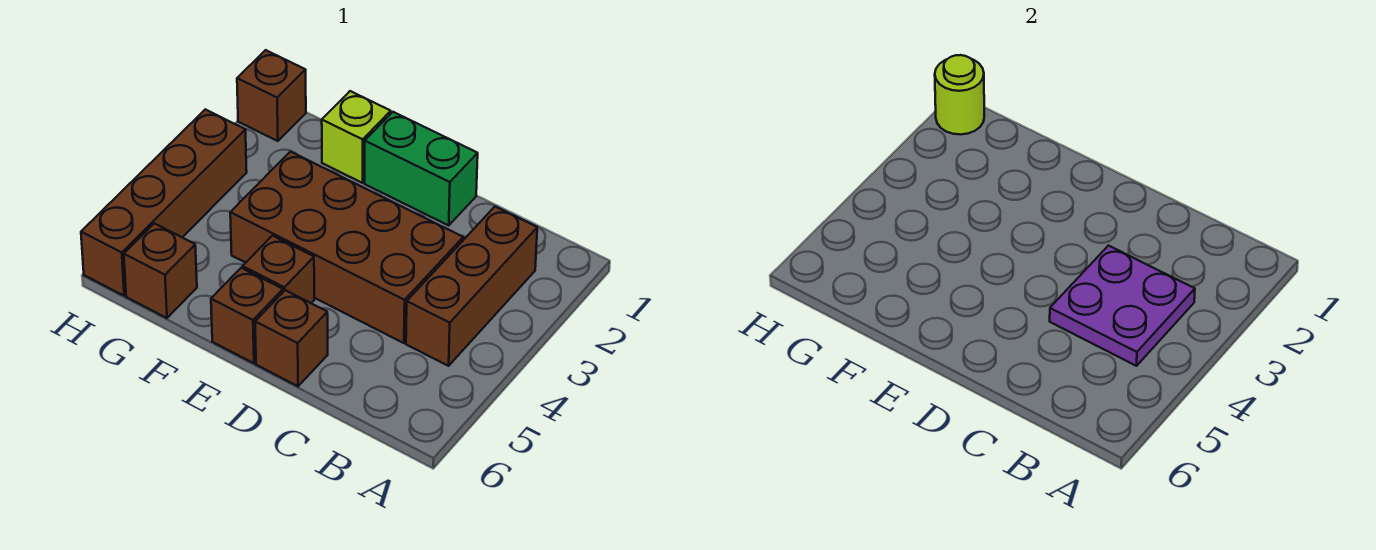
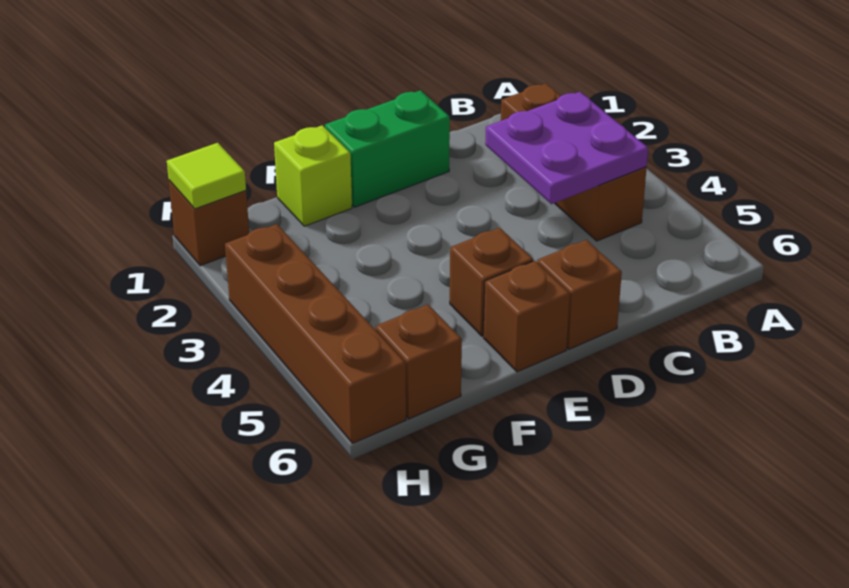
brown brick C3:F4 level 1 -> none
lime round brick H1 level 2 -> lime tile H1 level 2

